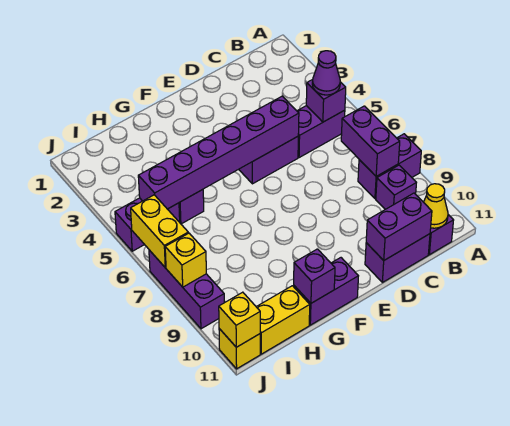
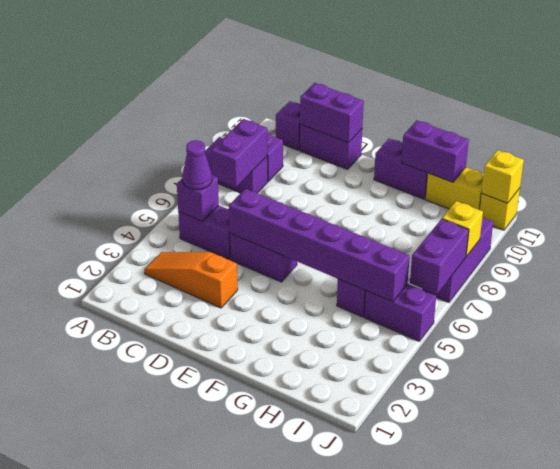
none -> orange slope B3:D3 level 1 top D
yellow cone B11 level 2 -> none
purple brick G11 level 2 -> purple brick G11:H11 level 2
yellow brick J6:J7 level 2 -> purple brick J6:J7 level 2

